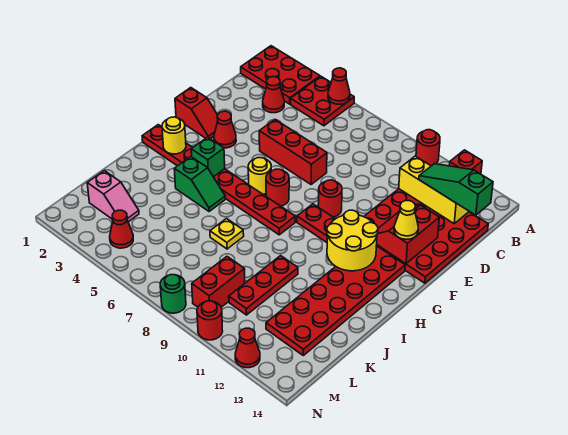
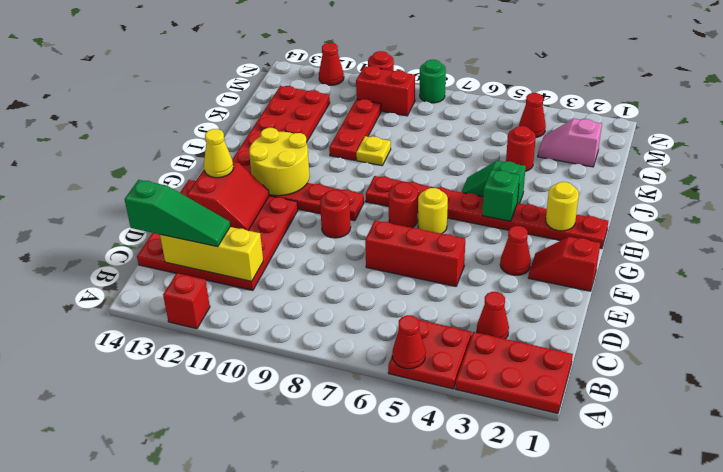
red round brick A10 level 1 -> red round brick K4 level 1
yellow plate J7 level 1 -> yellow plate J9 level 1
red brick L9:M9 level 1 -> red brick M9:M10 level 1

